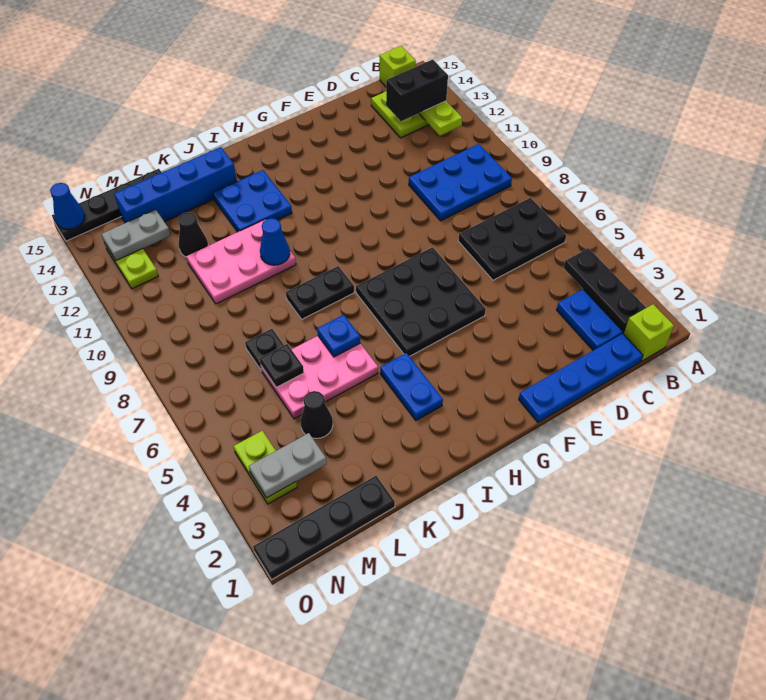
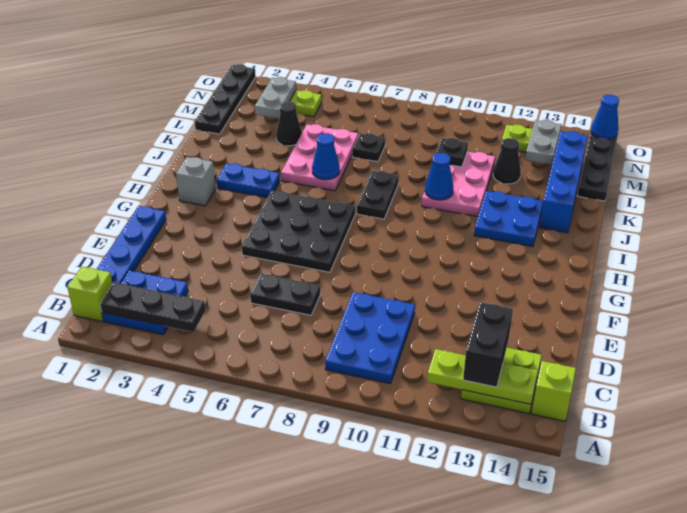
black plate B6:D7 level 1 -> black plate D6:D7 level 1
none -> grey brick H2 level 1
blue plate J6 level 2 -> blue cone J6 level 2
black plate L6 level 2 -> black plate L10 level 2

